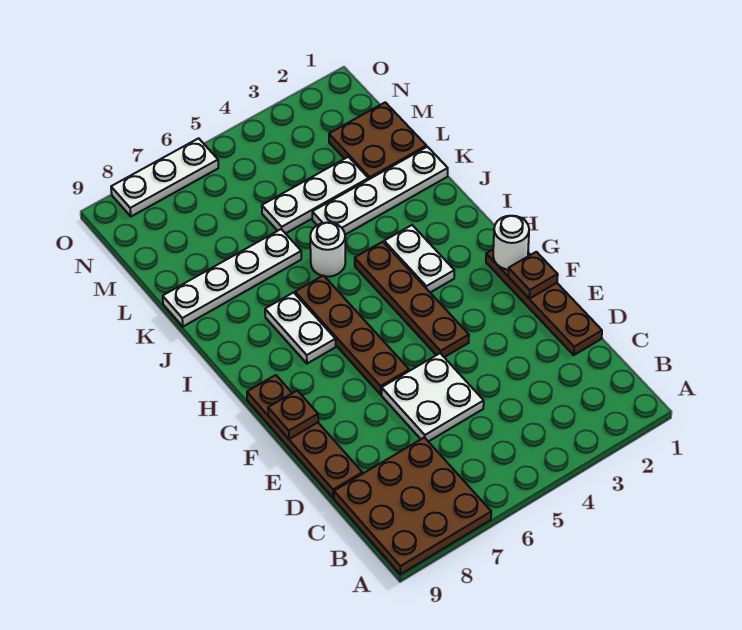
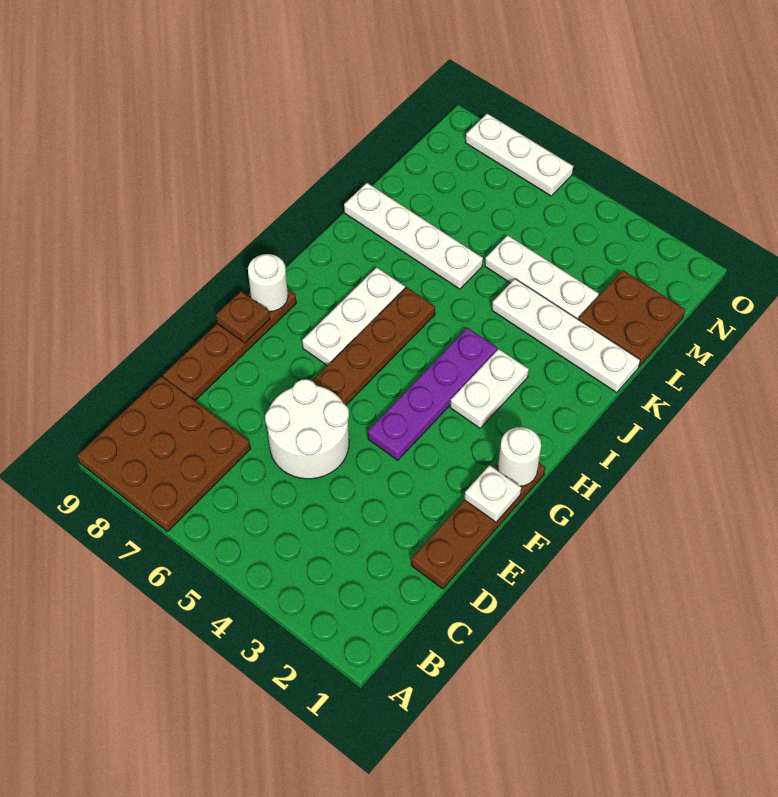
white plate D5:E6 level 1 -> white round brick D5:E6 level 1
brown plate F1 level 2 -> white plate F1 level 2
brown plate F4:I4 level 1 -> purple plate F4:I4 level 1
white plate H7:I7 level 1 -> white plate G7:I7 level 1
white round brick J5 level 1 -> white round brick G9 level 2

